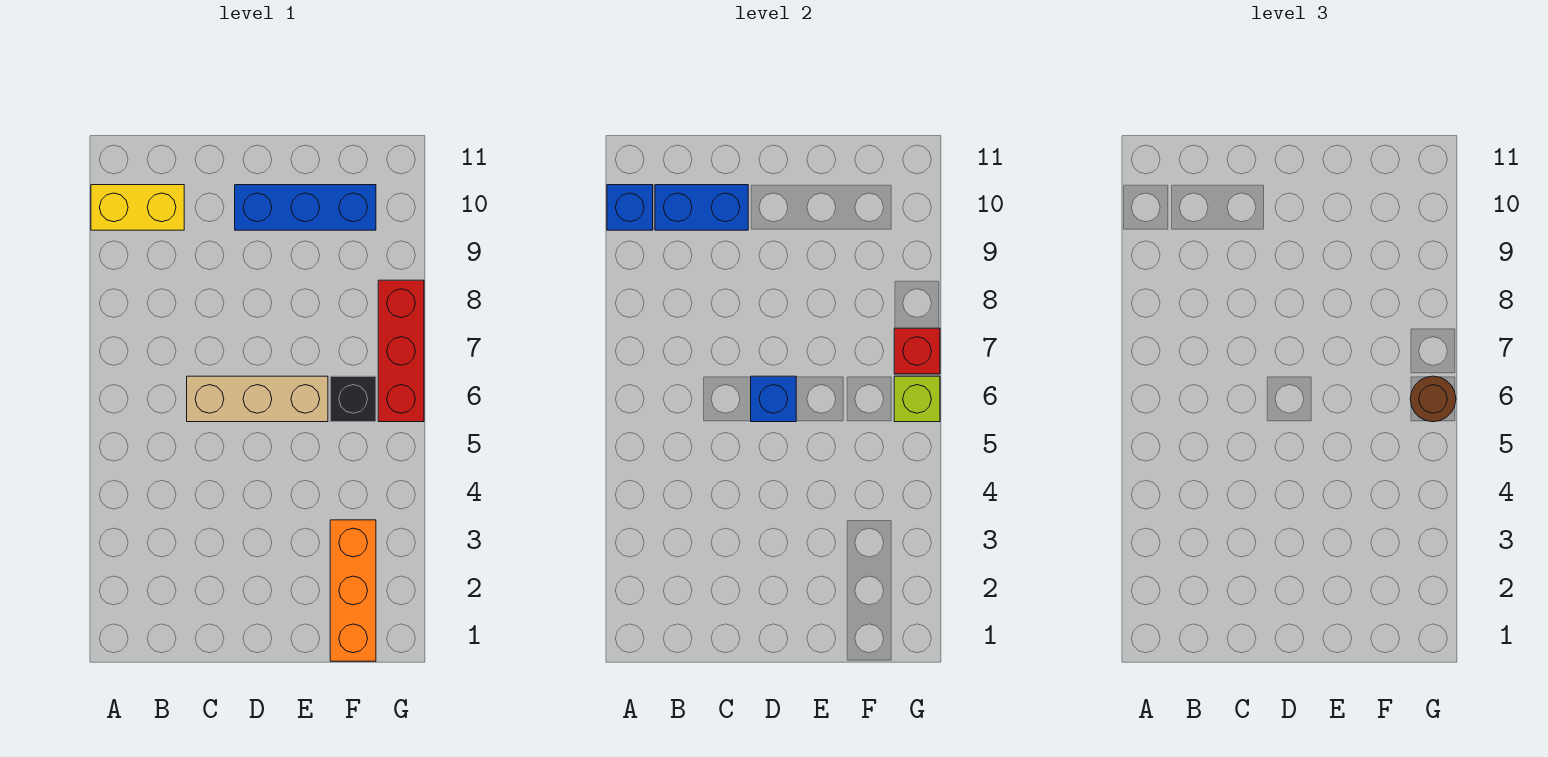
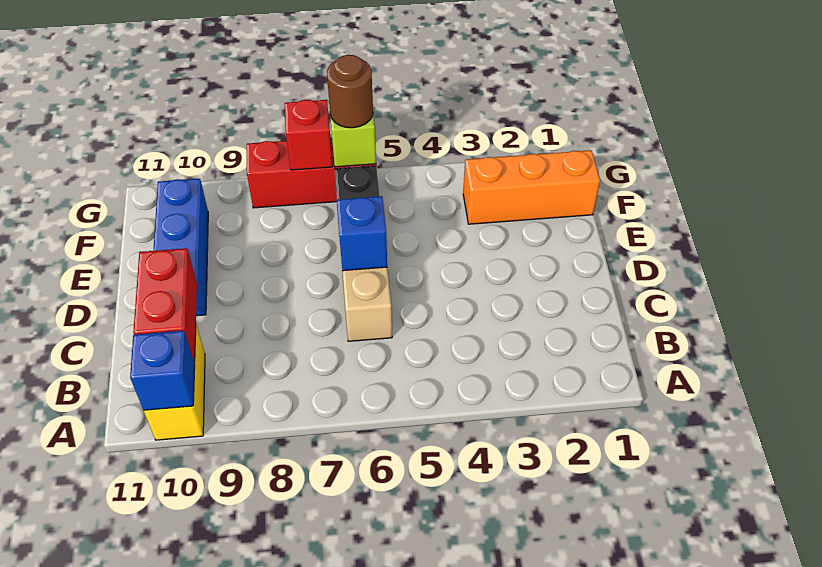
blue brick B10:C10 level 2 -> red brick B10:C10 level 2

